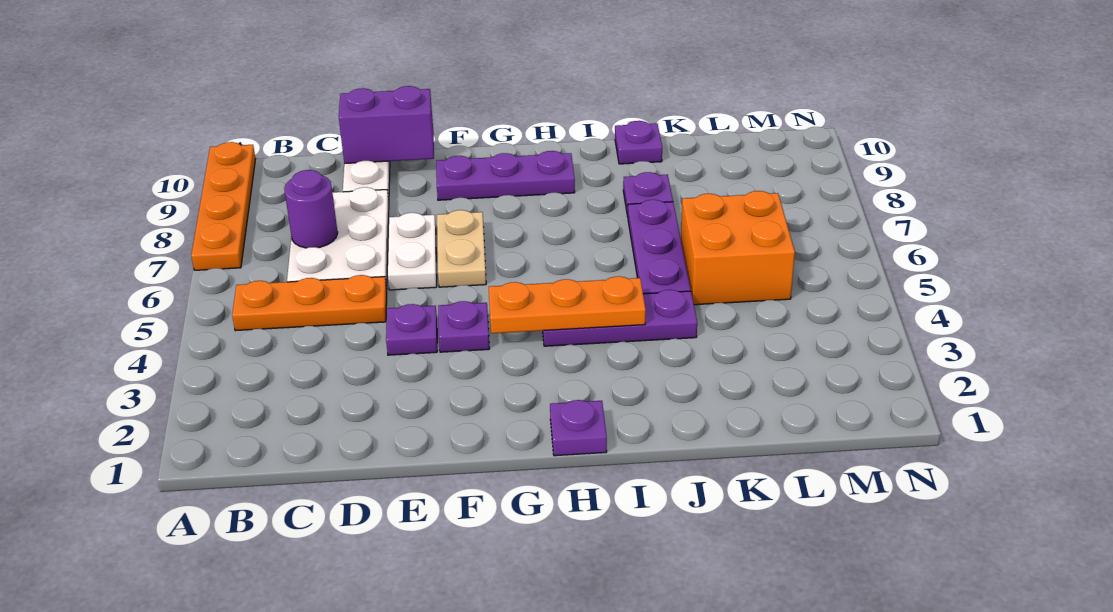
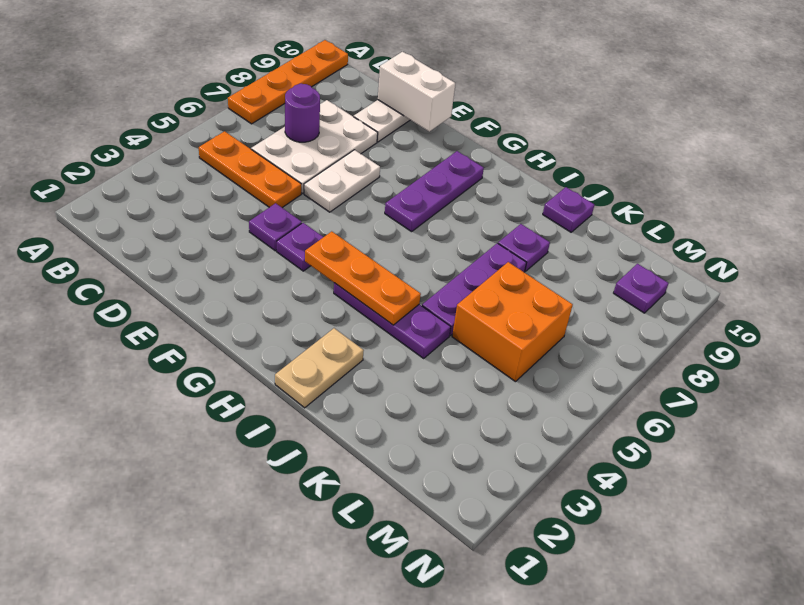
purple brick D10:E10 level 2 -> white brick D10:E10 level 2
tan plate F6:F7 level 1 -> tan plate I1:I2 level 1
purple plate F9:H9 level 1 -> purple plate G7:G9 level 1
purple plate H1 level 1 -> purple plate M9 level 1

